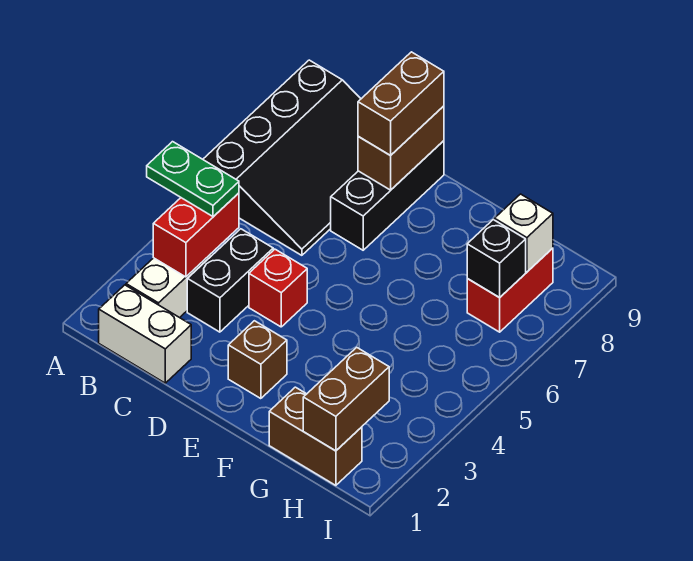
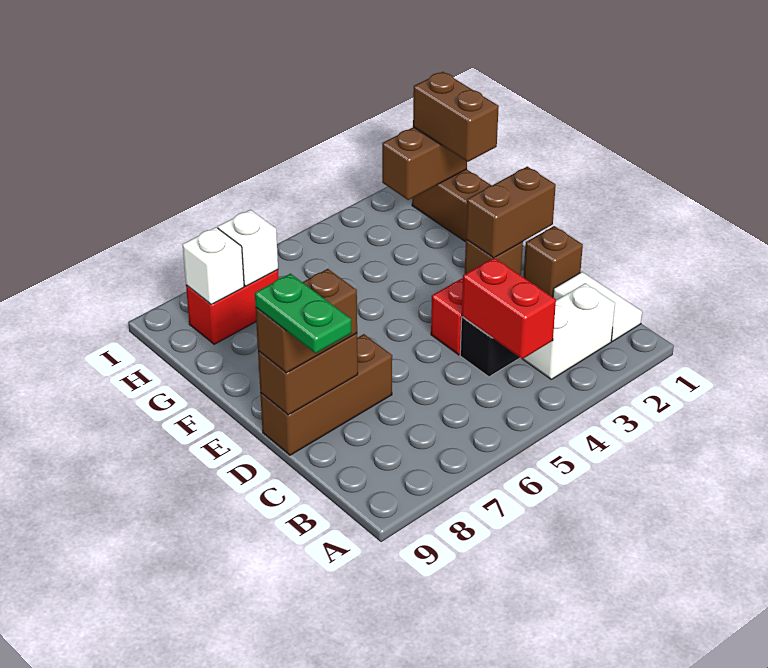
green plate A4:B4 level 3 -> green plate C9:D9 level 4
black slope A6:C9 level 1 top A -> none
white brick B1:C1 level 1 -> white tile B1:C1 level 1
red brick B3:B4 level 2 -> red brick B4:C4 level 2
none -> brown brick D1 level 1
black brick D7:D9 level 1 -> brown brick D7:D9 level 1
none -> brown brick E1:E2 level 2
none -> brown brick G1:H1 level 3
black brick H7 level 2 -> white brick H7 level 2

